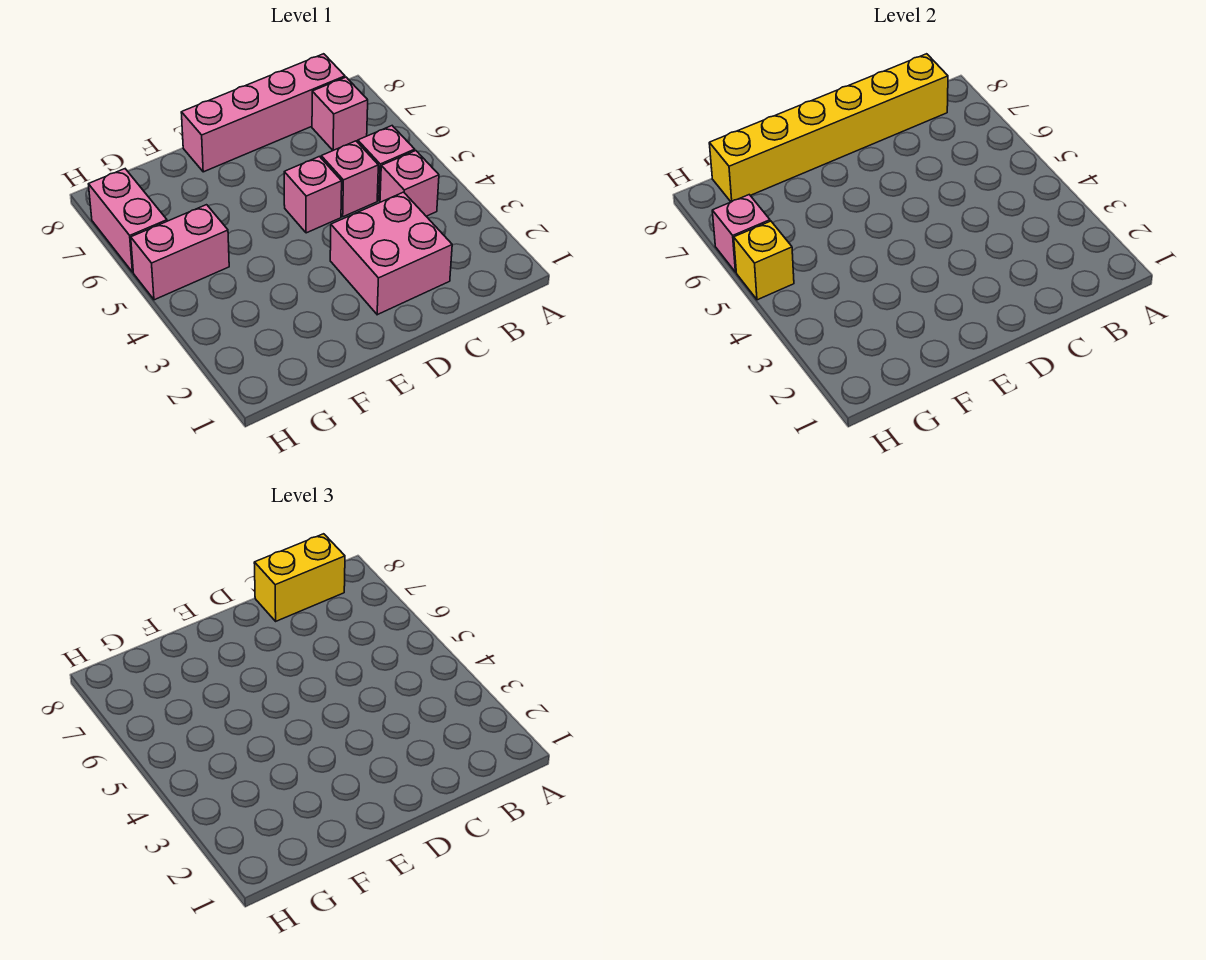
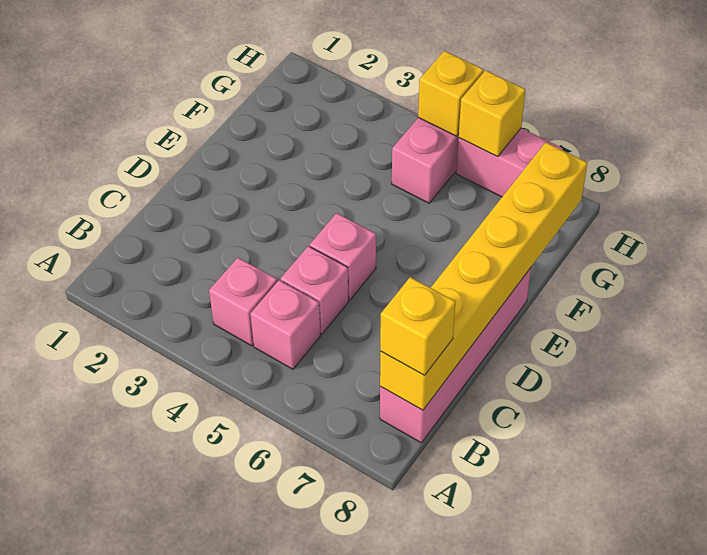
pink brick B7 level 1 -> none
yellow brick B8:C8 level 3 -> yellow brick B8 level 3
pink brick C2:D3 level 1 -> none
pink brick H6 level 2 -> yellow brick H6 level 2

